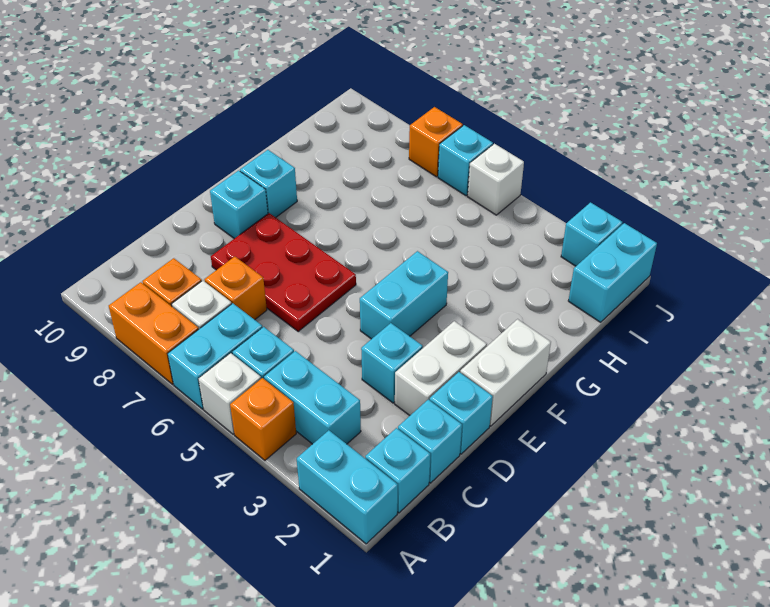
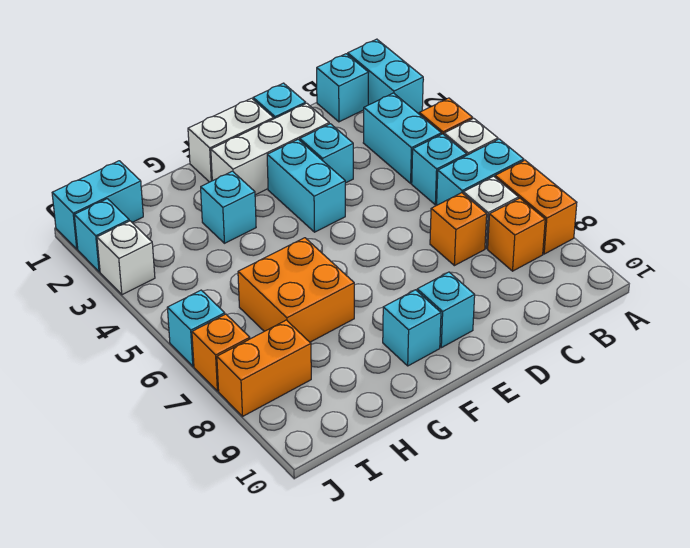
cyan brick C1 level 1 -> cyan brick G3 level 1
white brick D2:E2 level 1 -> white brick D2:F2 level 1
red plate D6:E8 level 1 -> none
cyan brick E4:F4 level 1 -> cyan brick E3:E4 level 1
none -> orange brick G6:H7 level 1
none -> orange brick I8:J8 level 1
white brick J5 level 1 -> white brick J3 level 1

